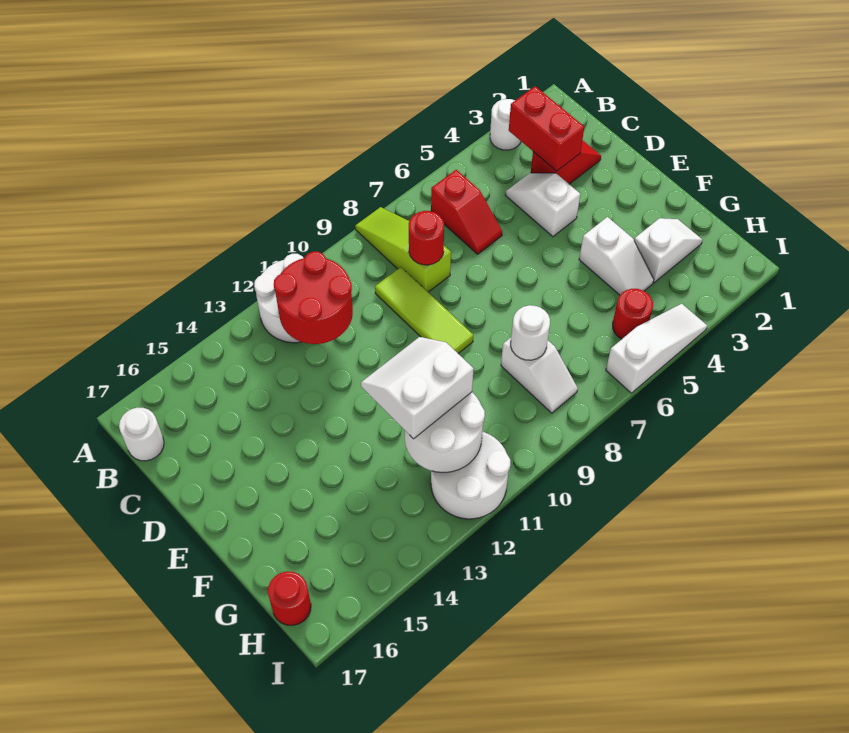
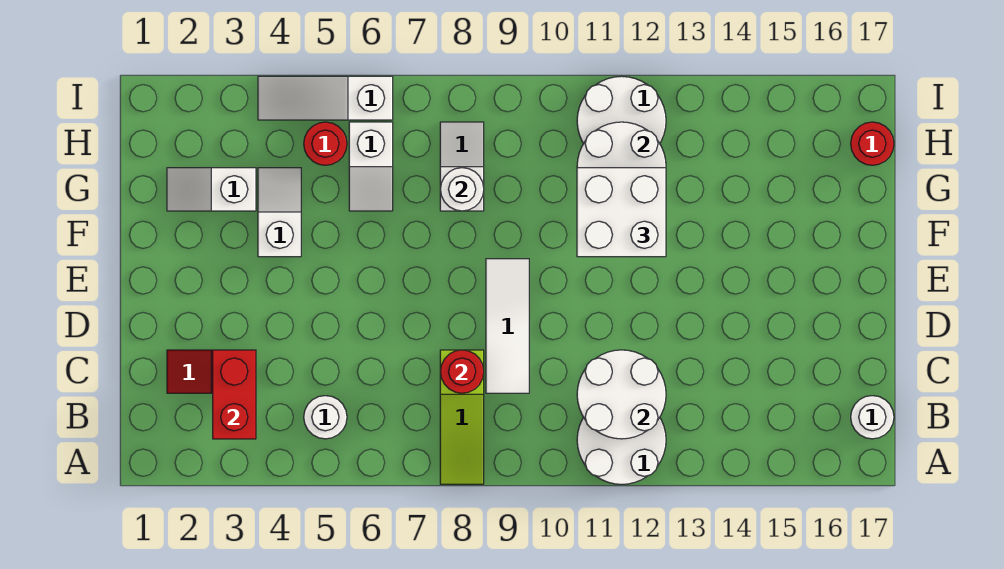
white round brick A3 level 1 -> white round brick B5 level 1
red slope B6:C6 level 1 top B -> none
red round brick B11:C12 level 2 -> white round brick B11:C12 level 2
white slope C4:D4 level 1 top D -> white slope G6:H6 level 1 top H
lime tile C9:E9 level 1 -> white tile C9:E9 level 1
white slope F11:G12 level 3 top G -> white brick F11:G12 level 3

